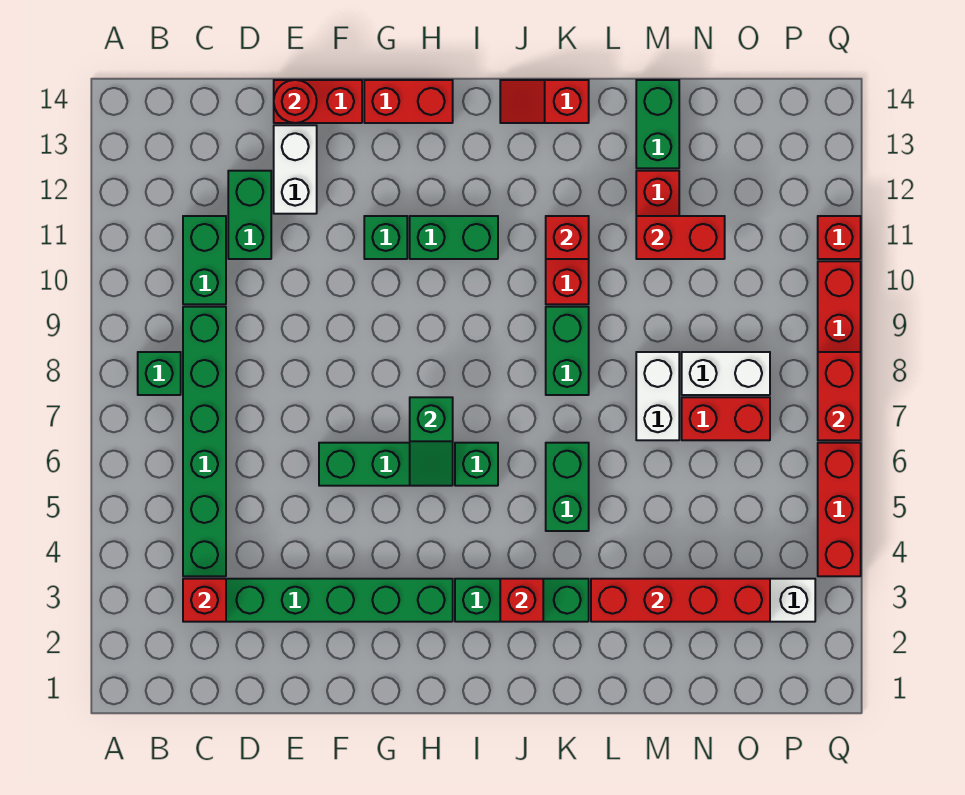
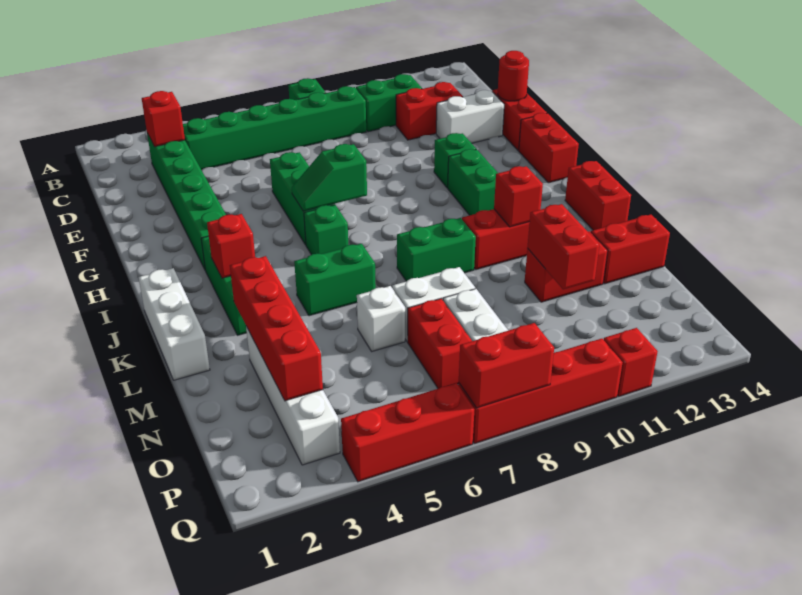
green brick D11:D12 level 1 -> red brick D11:D12 level 1
none -> white brick J1:L1 level 1
red slope J14:K14 level 1 top K -> red brick J14:K14 level 1
none -> white brick M6 level 1
green brick M13:M14 level 1 -> red brick M13:M14 level 1

